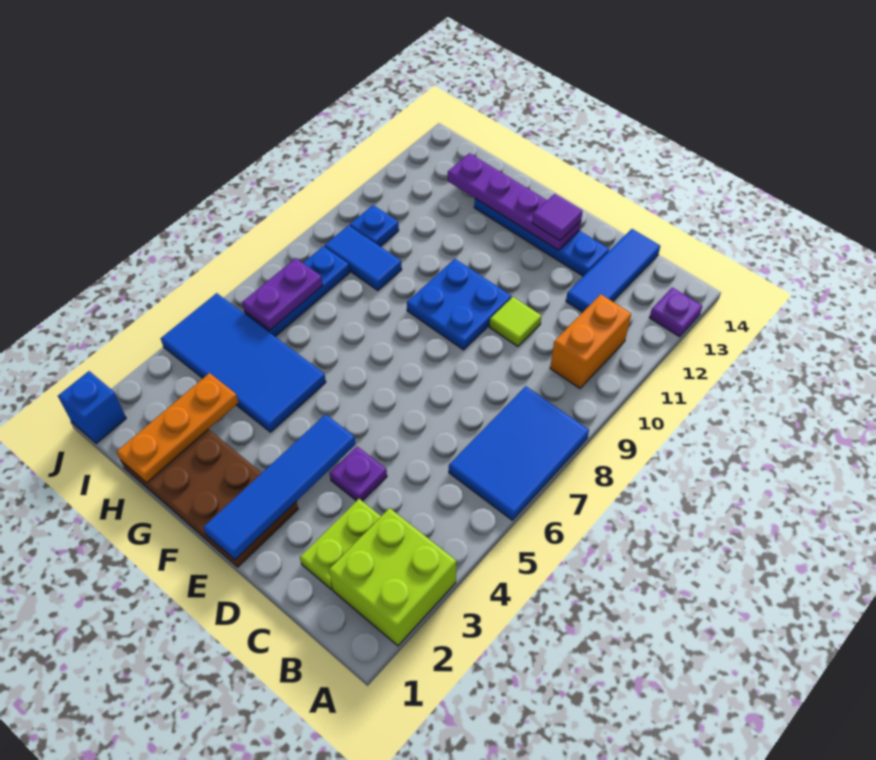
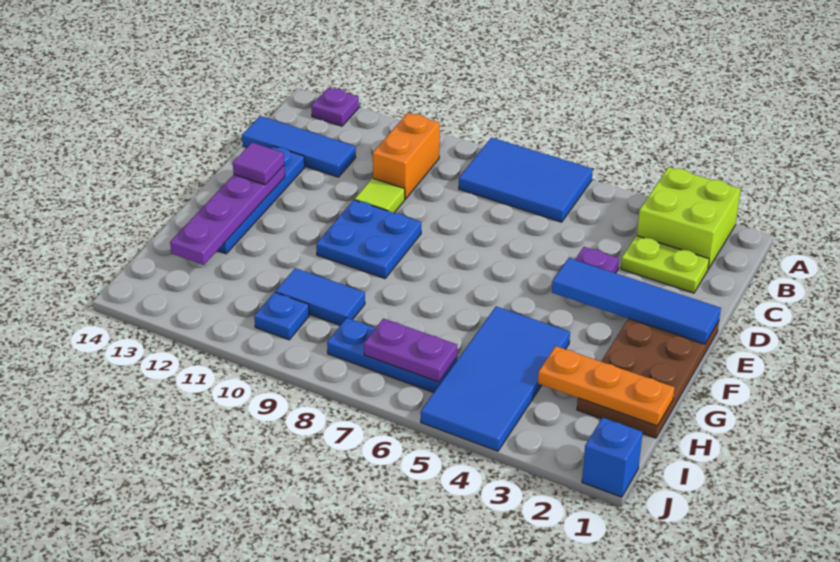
orange brick B10:B11 level 1 -> orange brick B10:C10 level 1
blue tile H9:I9 level 1 -> blue tile H9:H10 level 1

